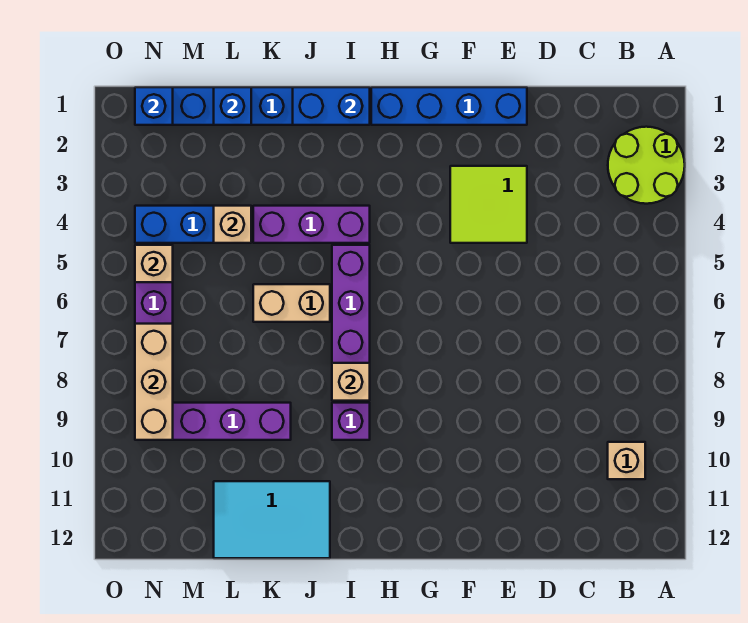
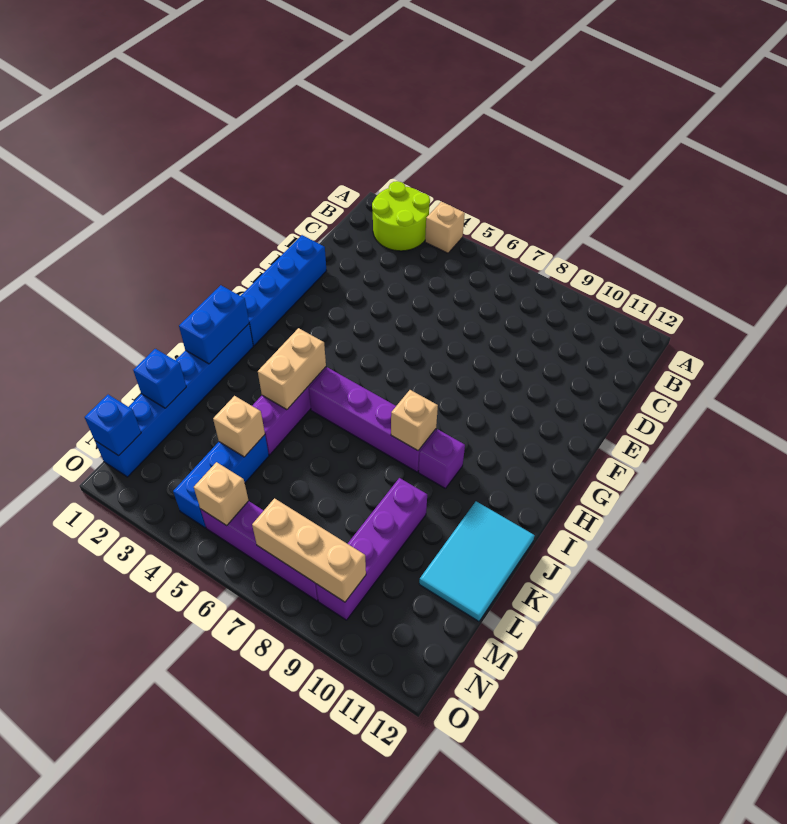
tan brick B10 level 1 -> tan brick A4 level 1
lime tile E3:F4 level 1 -> none
tan brick J6:K6 level 1 -> tan brick I4:J4 level 2

